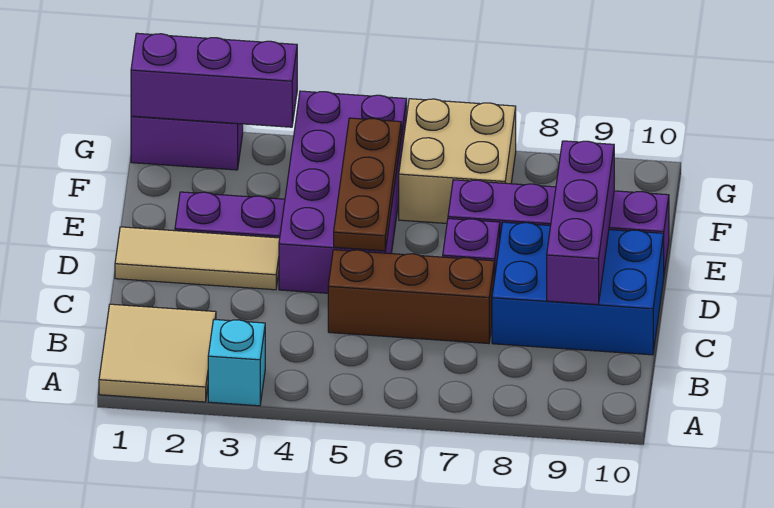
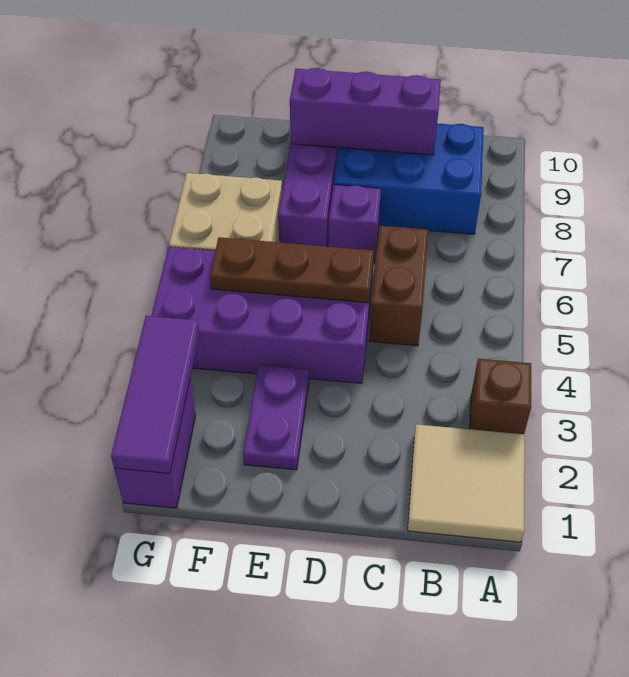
cyan brick A3 level 1 -> brown brick A3 level 1
brown brick C5:C7 level 1 -> brown brick C5:C6 level 1
blue brick C8:D10 level 1 -> blue brick B8:D9 level 1
tan tile D1:D3 level 1 -> none
purple brick G1:G3 level 2 -> purple tile G1:G3 level 2

